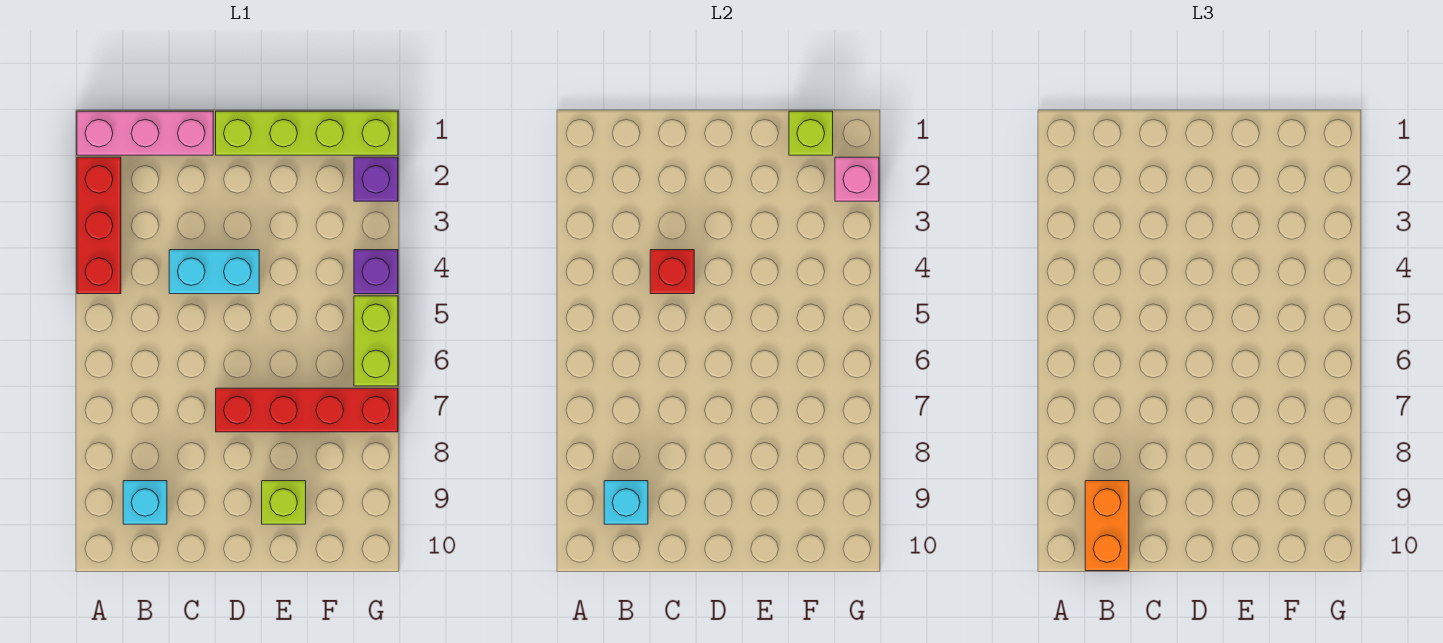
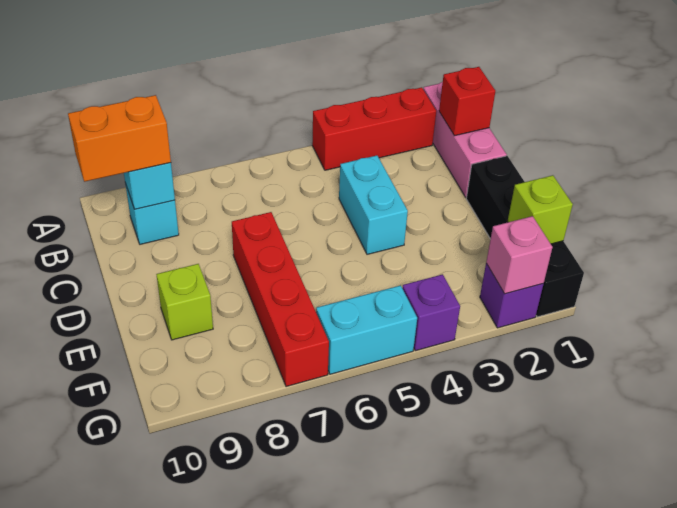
red brick C4 level 2 -> red brick B1 level 2
lime brick D1:G1 level 1 -> black brick D1:G1 level 1
lime brick G5:G6 level 1 -> cyan brick G5:G6 level 1

